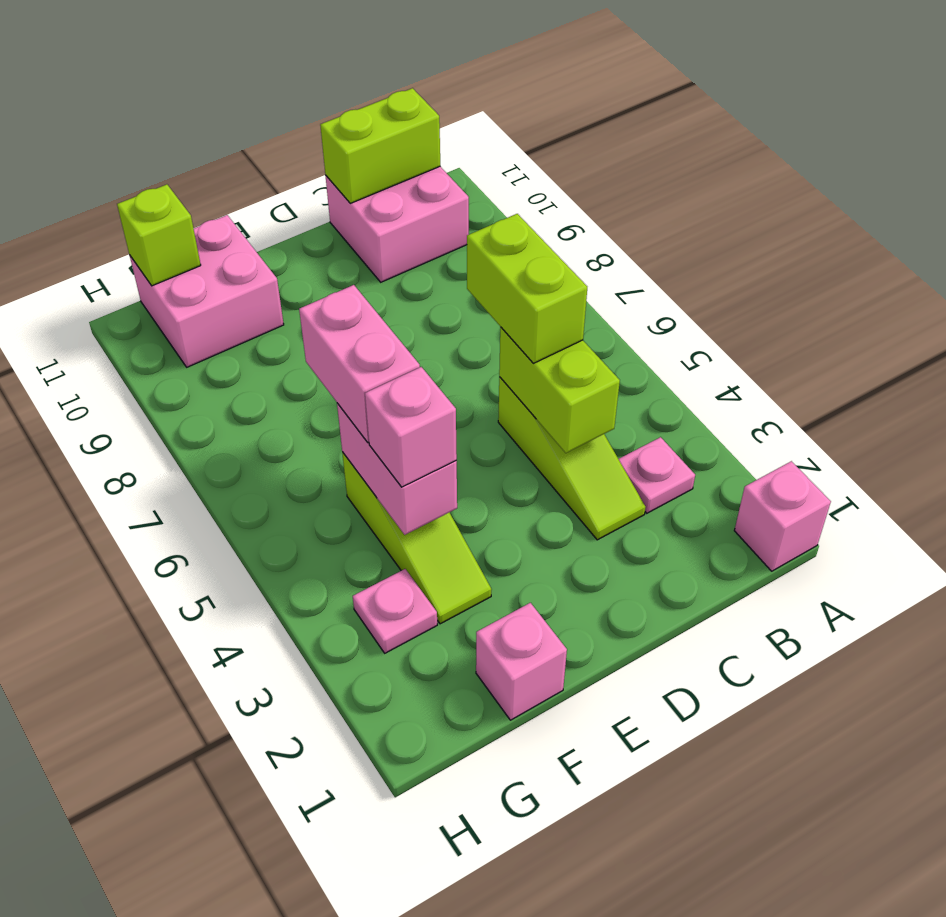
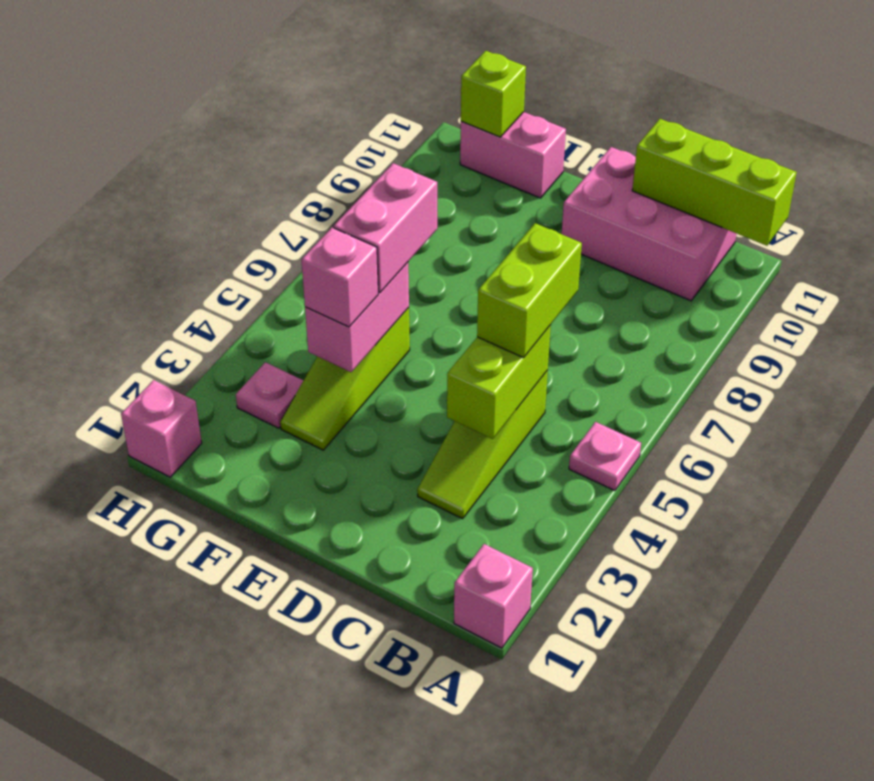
pink plate B3 level 1 -> pink plate A5 level 1
pink brick B10:C11 level 1 -> pink brick B10:D11 level 1
lime brick B11:C11 level 2 -> lime brick A11:C11 level 2
pink brick F1 level 1 -> pink brick H1 level 1
pink brick F10:G11 level 1 -> pink brick F11:G11 level 1

